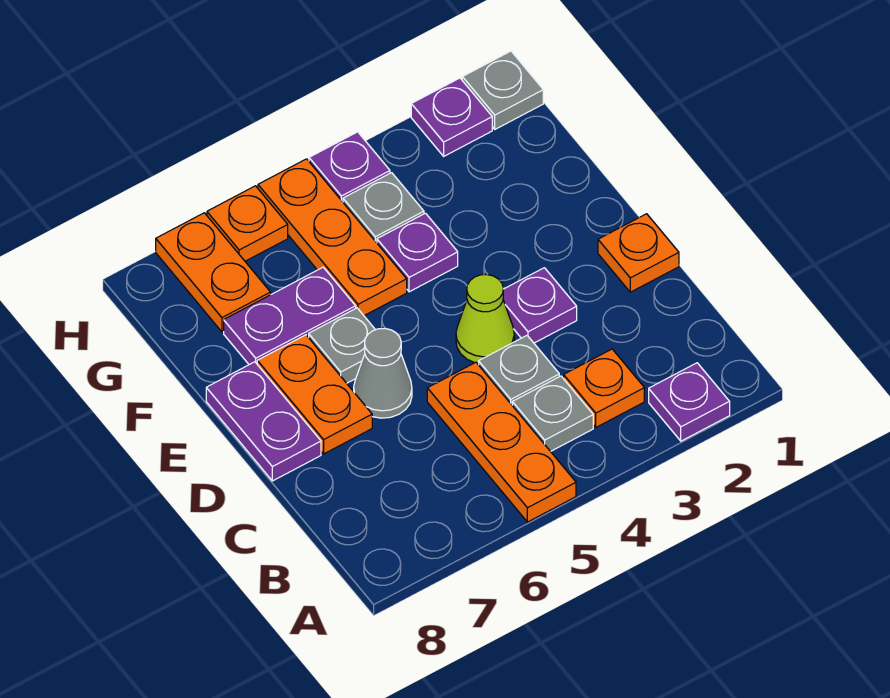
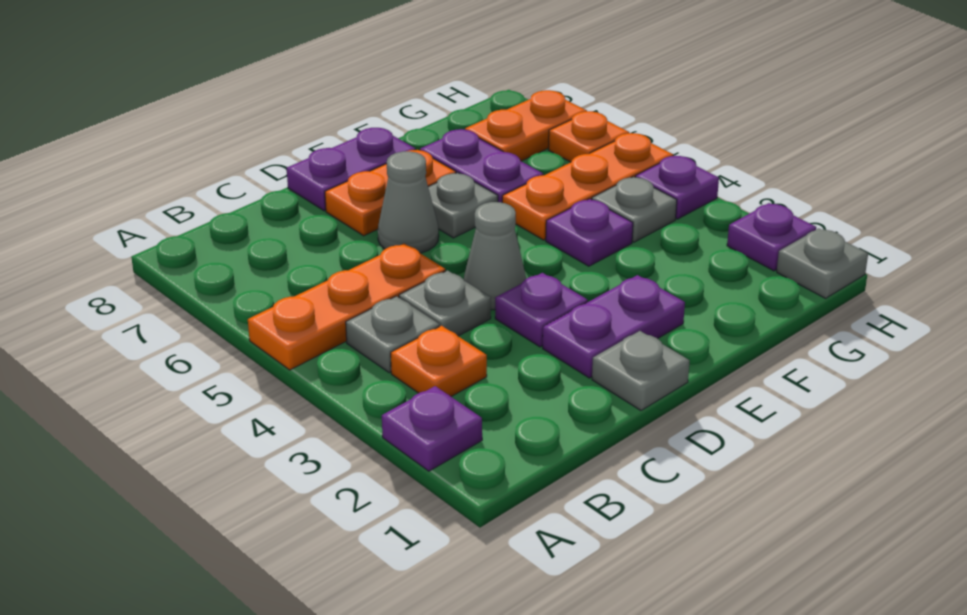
orange plate D1 level 1 -> grey plate D1 level 1
none -> purple plate D2:E2 level 1
lime cone D4 level 1 -> grey cone D4 level 1

